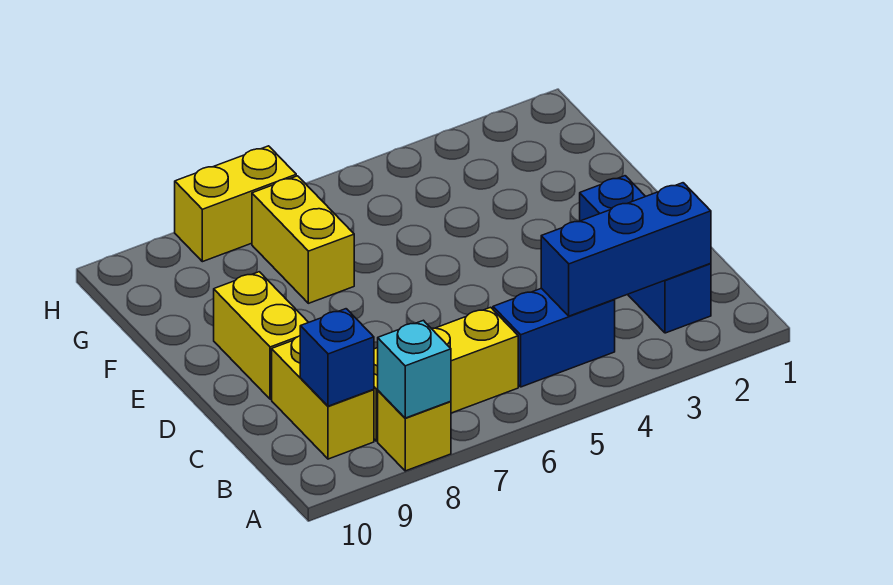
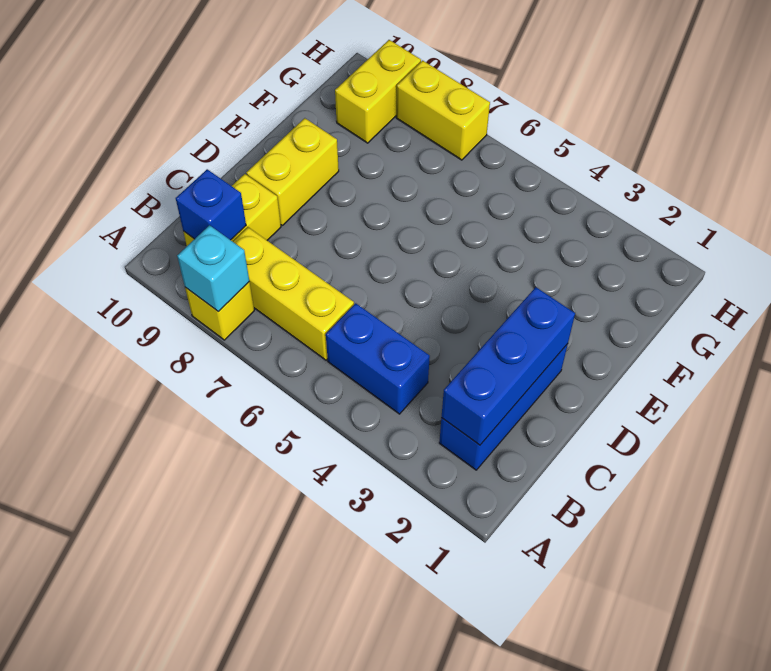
blue brick B2:B4 level 2 -> blue brick B2:D2 level 2
yellow brick F7:G7 level 1 -> yellow brick G9:H9 level 1

